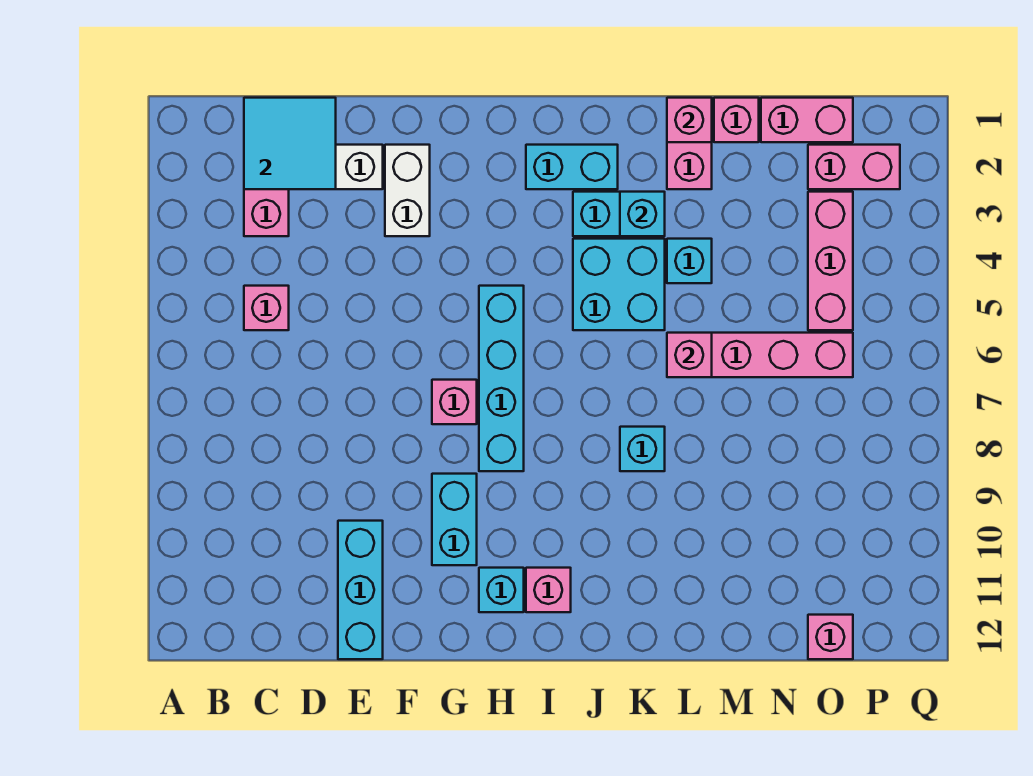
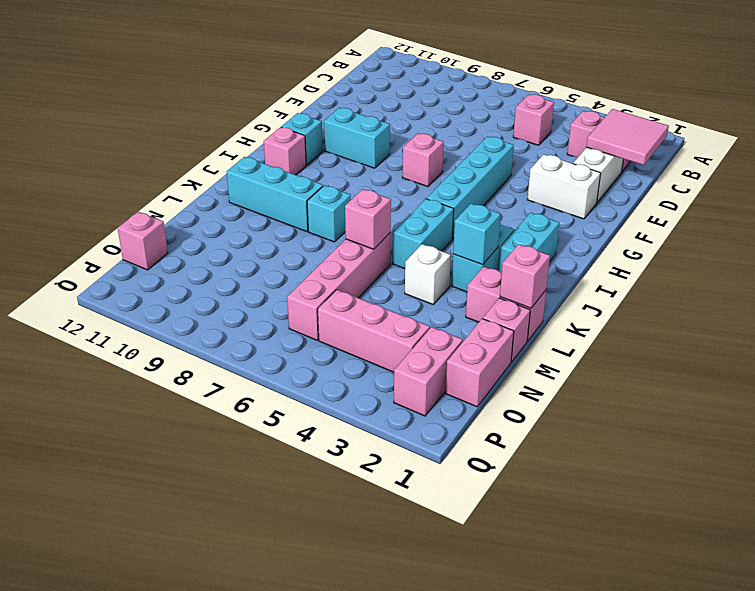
cyan tile C1:D2 level 2 -> pink tile C1:D2 level 2
cyan brick E10:E12 level 1 -> cyan brick K9:K11 level 1
cyan brick H5:H8 level 1 -> cyan brick F5:I5 level 1
cyan brick J4:K5 level 1 -> cyan brick J5:K5 level 1
cyan brick L4 level 1 -> white brick L4 level 1

